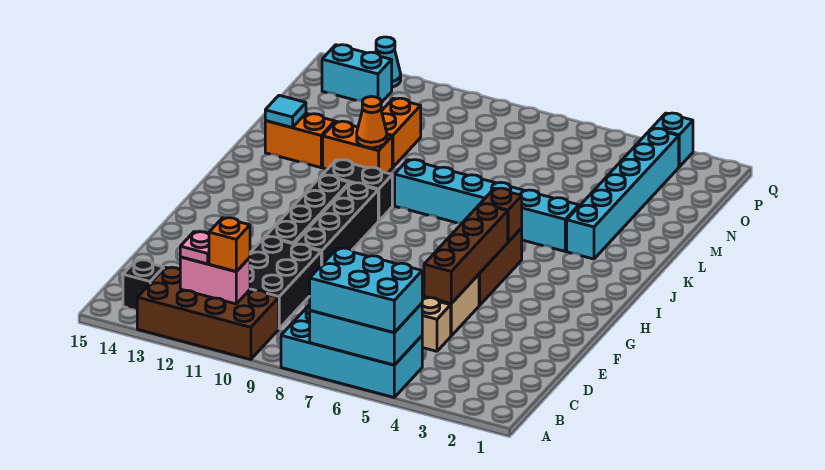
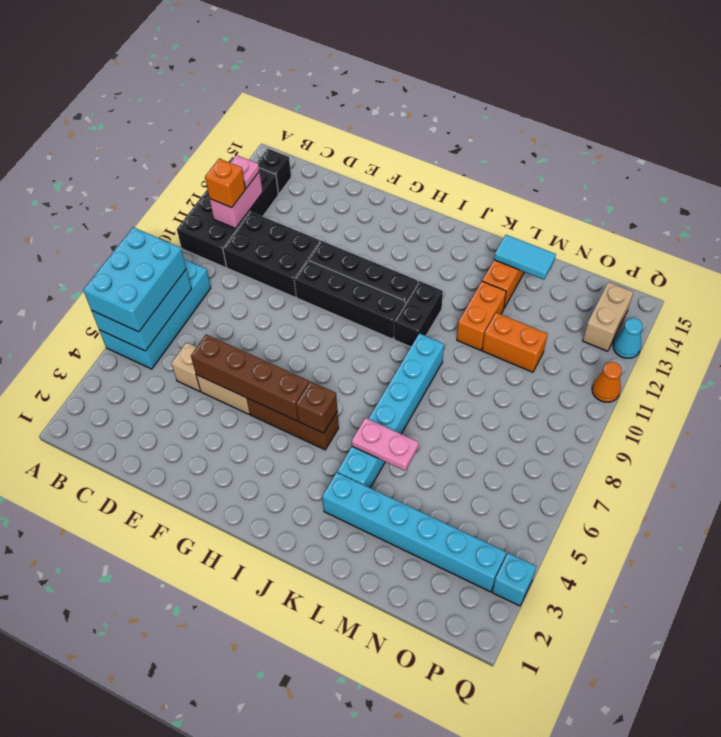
brown brick A10:B13 level 1 -> black brick A10:B13 level 1
none -> pink plate K5:L5 level 2
orange cone L11 level 2 -> orange cone Q11 level 1
cyan tile L14 level 2 -> cyan tile L14:M14 level 2
cyan brick P13:P14 level 1 -> tan brick P13:P14 level 1

